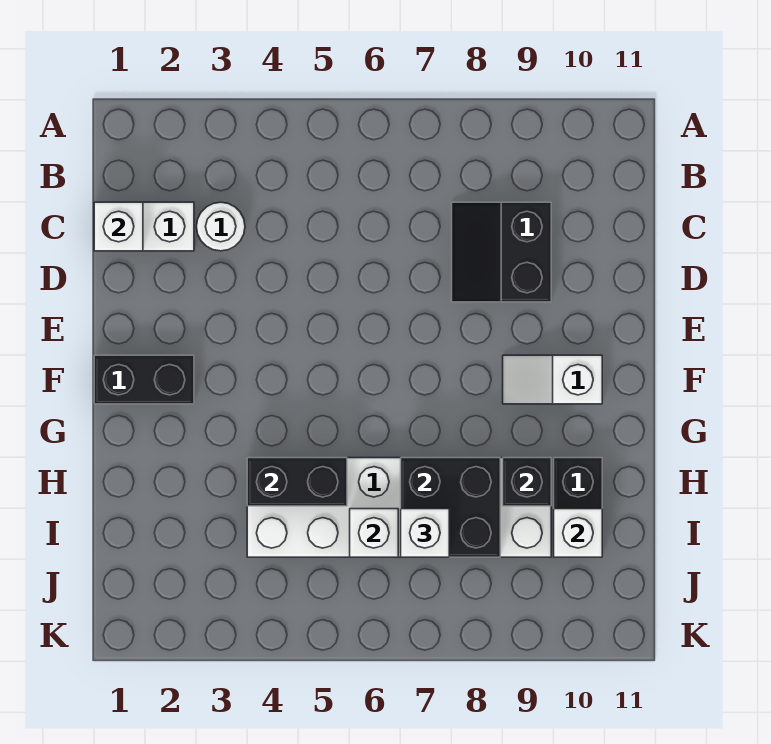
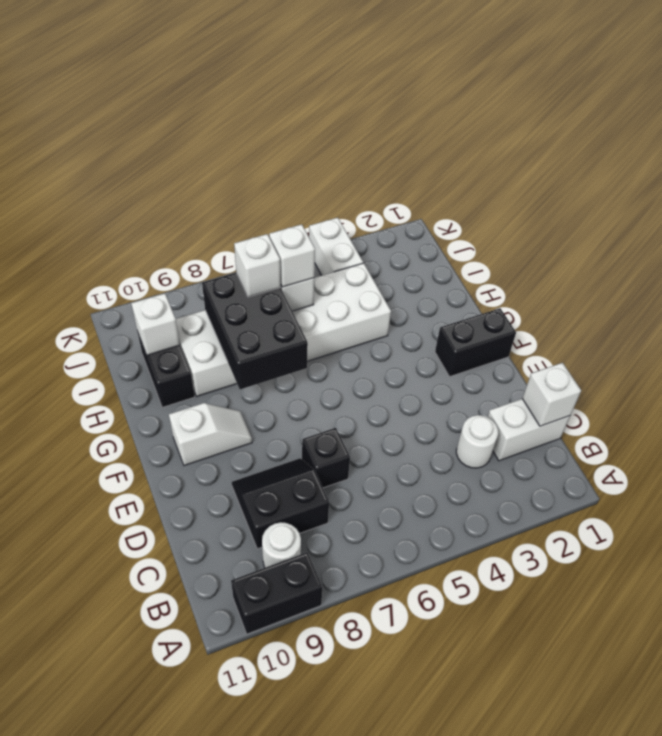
none -> white round brick B9 level 1
black slope C8:D9 level 1 top 9 -> black slope C8:D9 level 1 top C
black brick H4:H5 level 2 -> black brick A9:A10 level 1
black brick H7:I8 level 2 -> black brick G7:I8 level 2
black brick H9 level 2 -> black brick D7 level 1
none -> white brick I6 level 3
none -> white brick J4:K4 level 1

